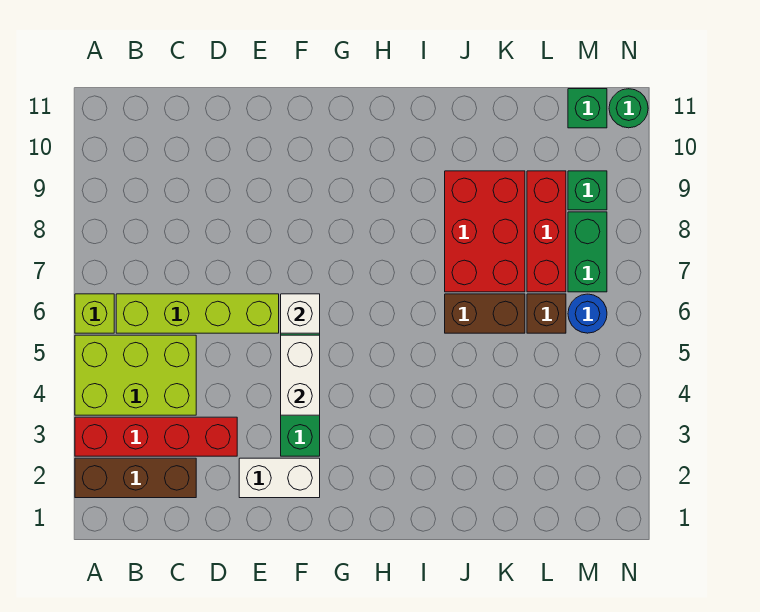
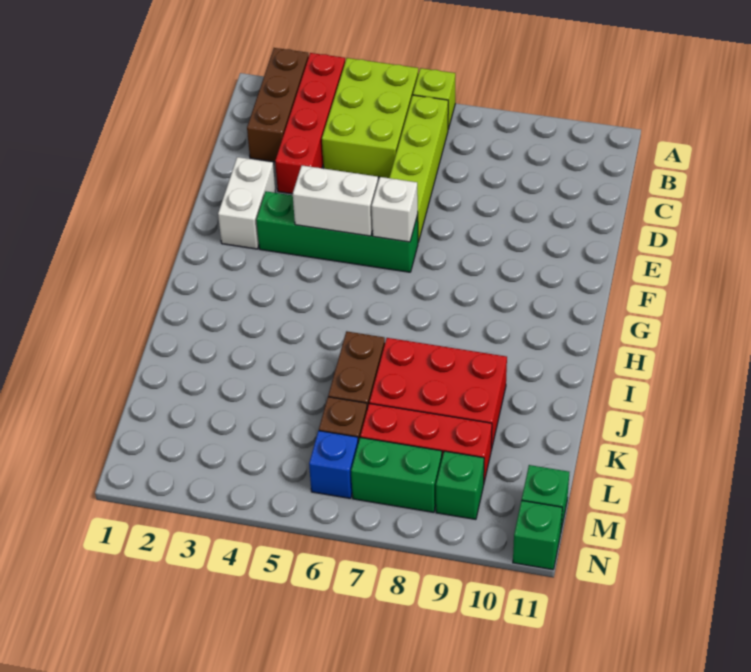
blue round brick M6 level 1 -> blue brick M6 level 1
green round brick N11 level 1 -> green brick N11 level 1

